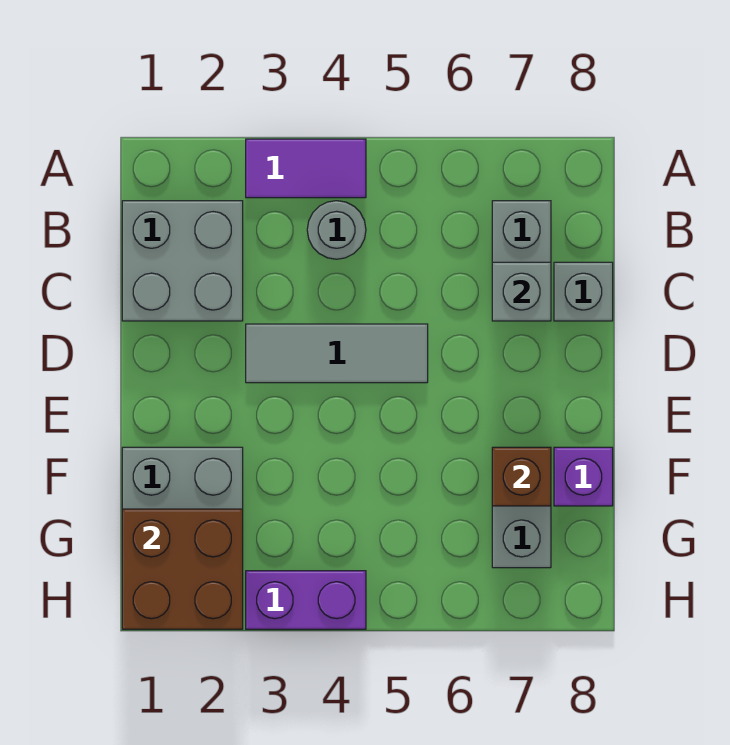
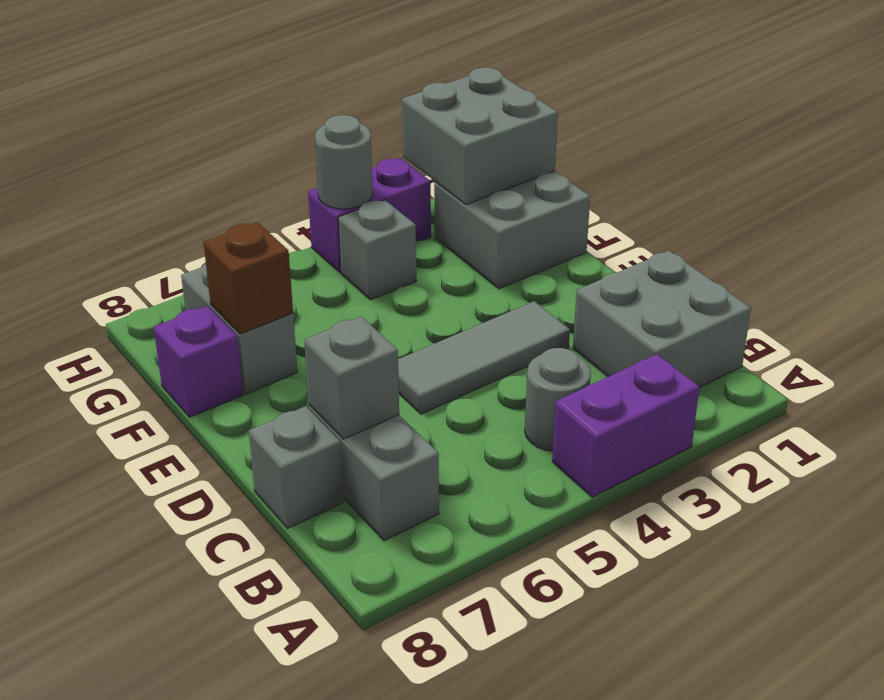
purple tile A3:A4 level 1 -> purple brick A3:A4 level 1
brown brick G1:H2 level 2 -> grey brick G1:H2 level 2
none -> grey brick G4 level 1
none -> grey round brick H4 level 2

